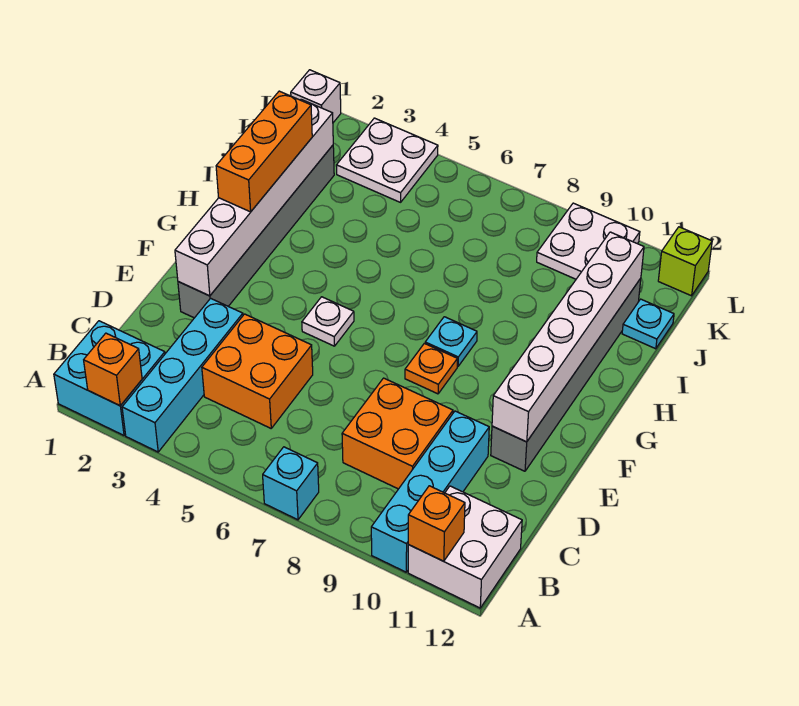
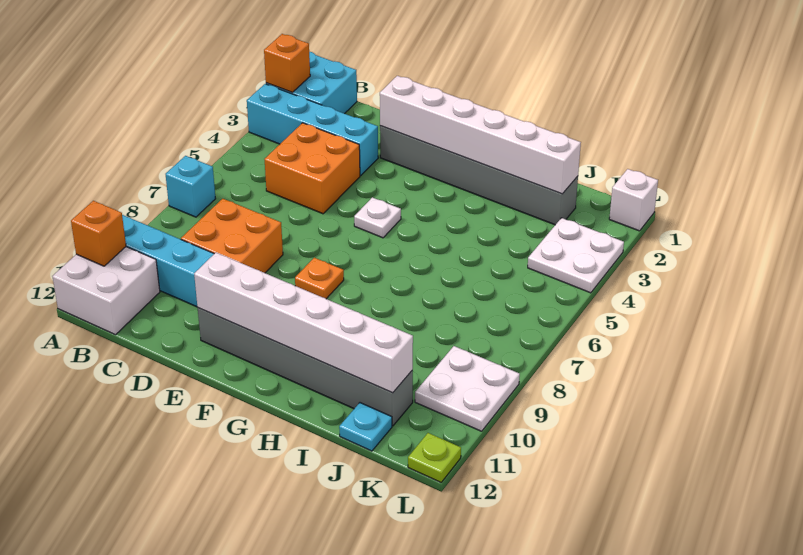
orange brick G2:I2 level 3 -> none
cyan plate G8 level 1 -> none
lime brick L12 level 1 -> lime plate L12 level 1

